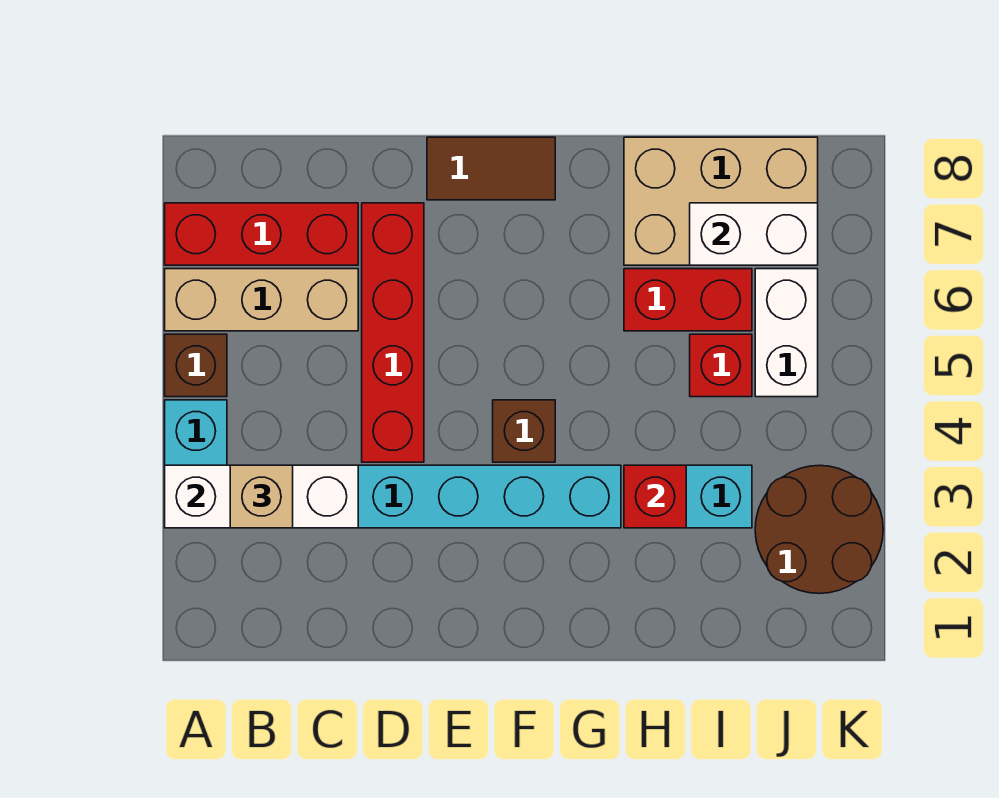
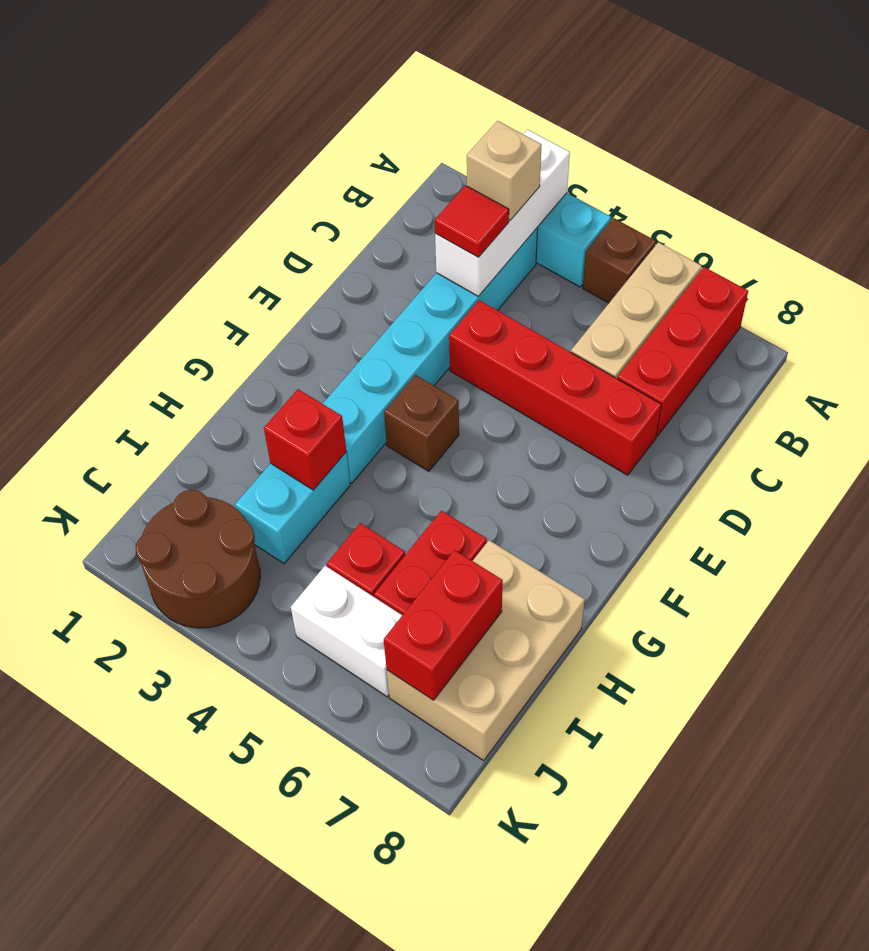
none -> red tile C3 level 3
brown tile E8:F8 level 1 -> none
white brick I7:J7 level 2 -> red brick I7:J7 level 2

